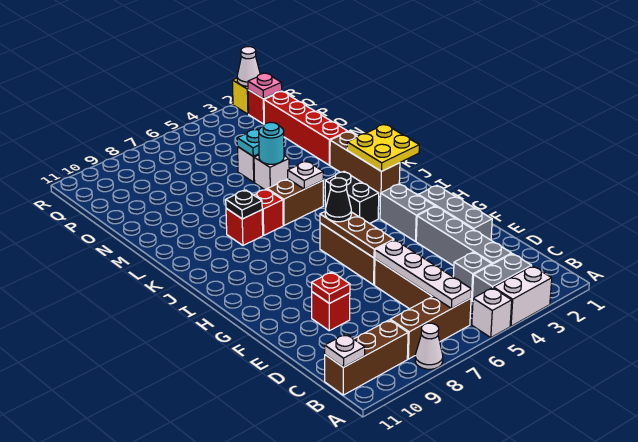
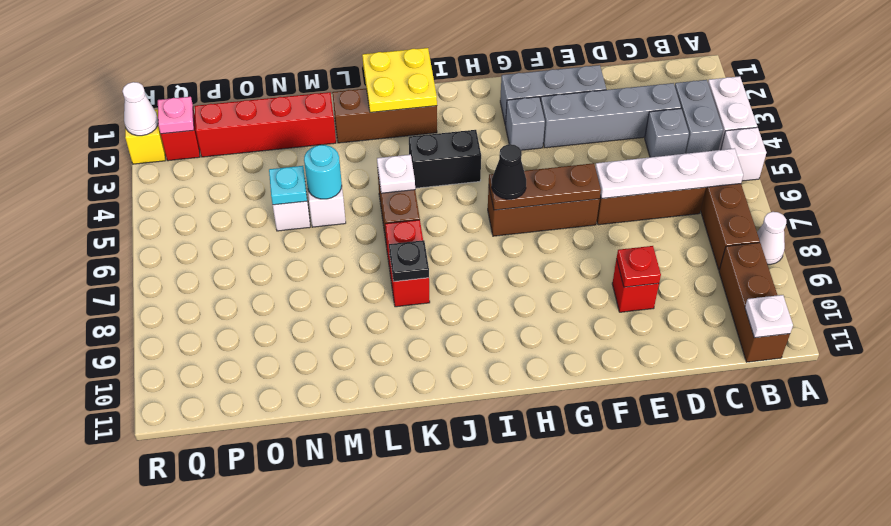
grey brick G3:H3 level 1 -> grey brick G3 level 1

